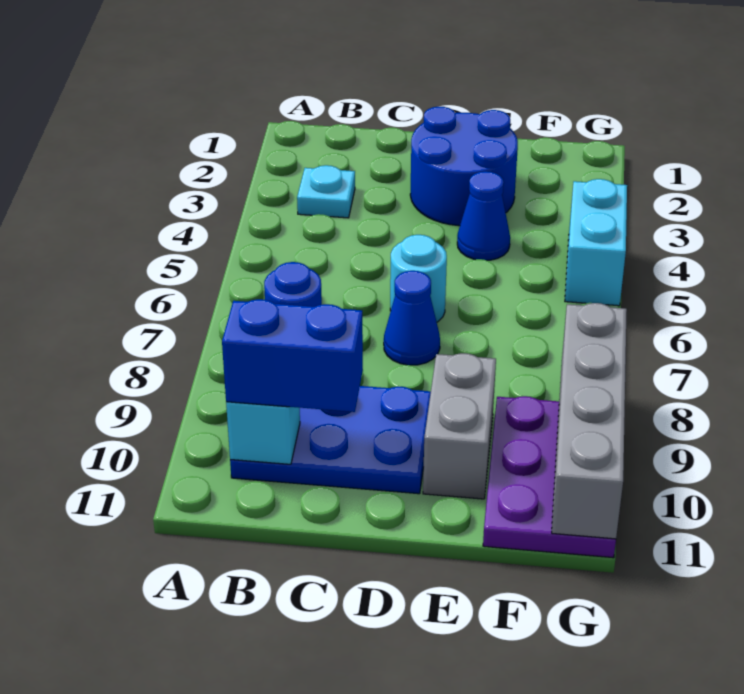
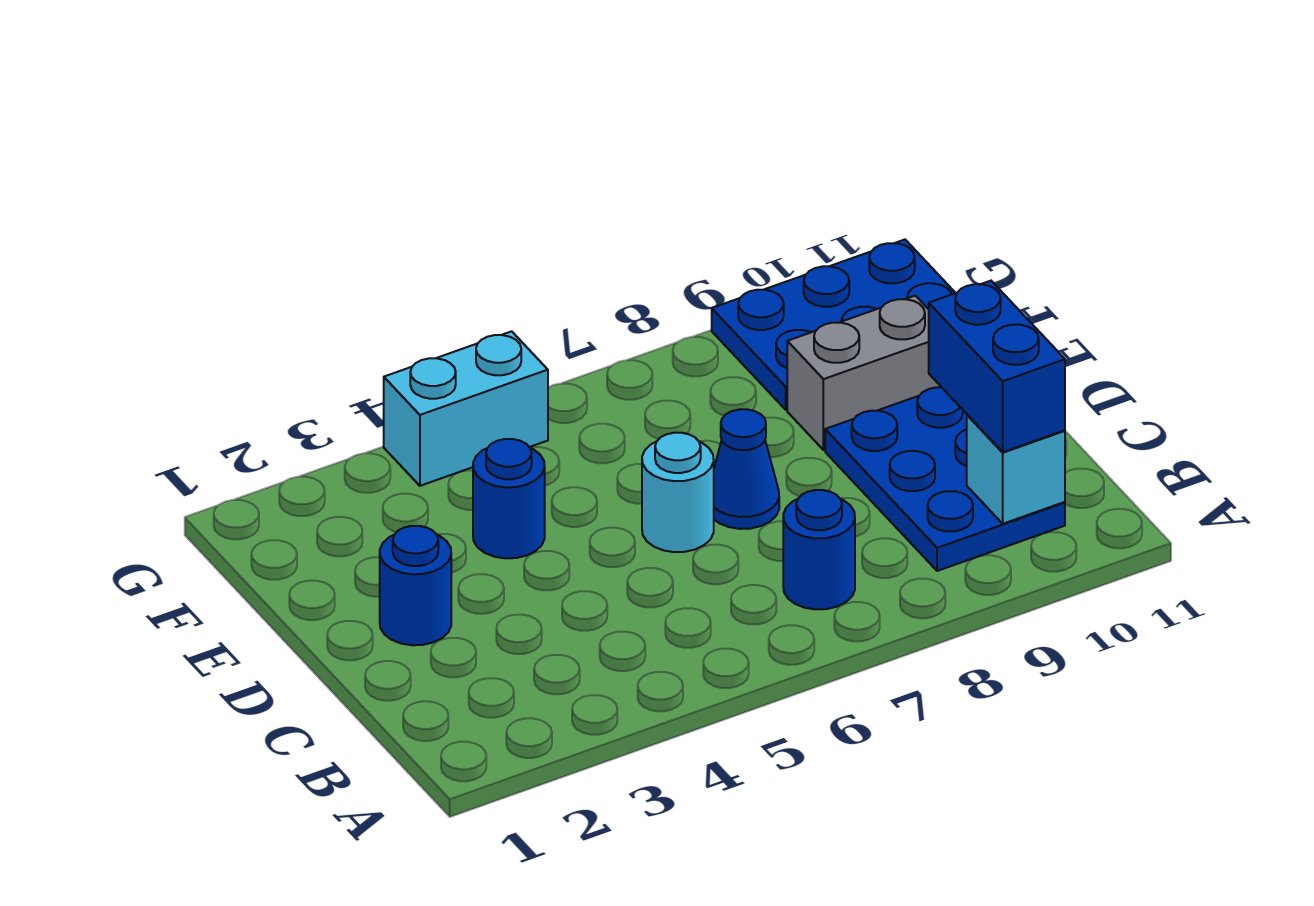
cyan plate B3 level 1 -> none
blue round brick D2:E3 level 1 -> blue round brick D2 level 1
blue cone E4 level 1 -> blue round brick E4 level 1
purple plate F9:G11 level 1 -> blue plate F9:G11 level 1
grey brick G8:G11 level 2 -> none

